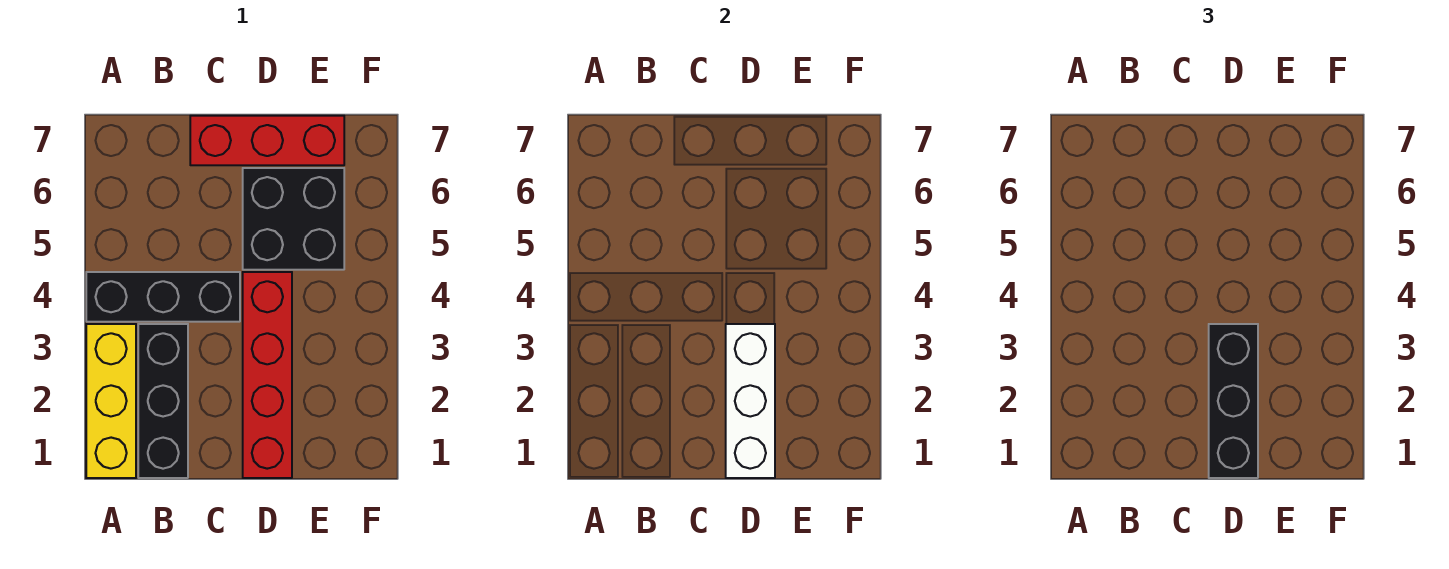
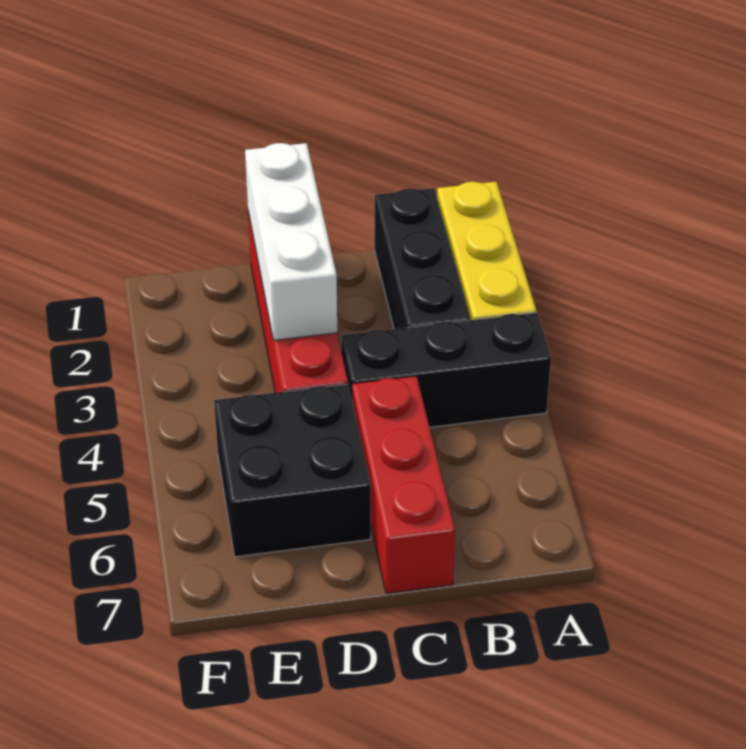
red brick C7:E7 level 1 -> red brick C5:C7 level 1
black brick D1:D3 level 3 -> none

